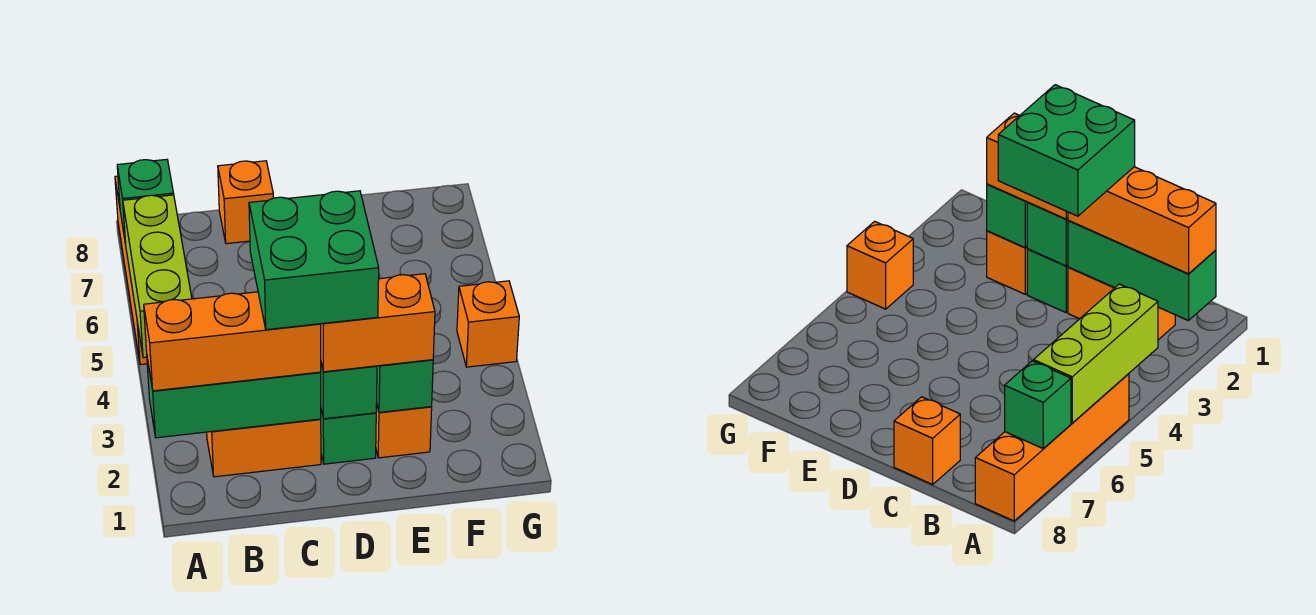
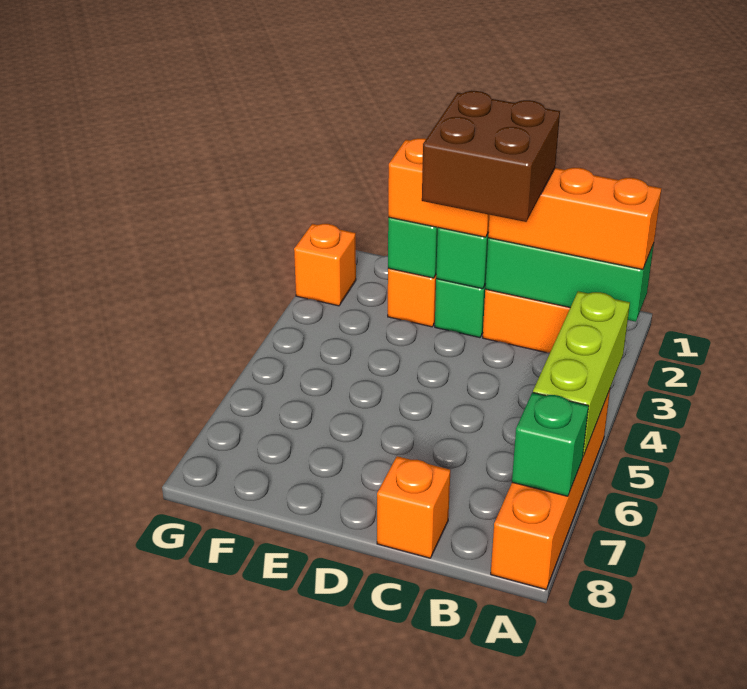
green brick C2:D3 level 4 -> brown brick C2:D3 level 4
orange brick G4 level 1 -> orange brick G2 level 1

